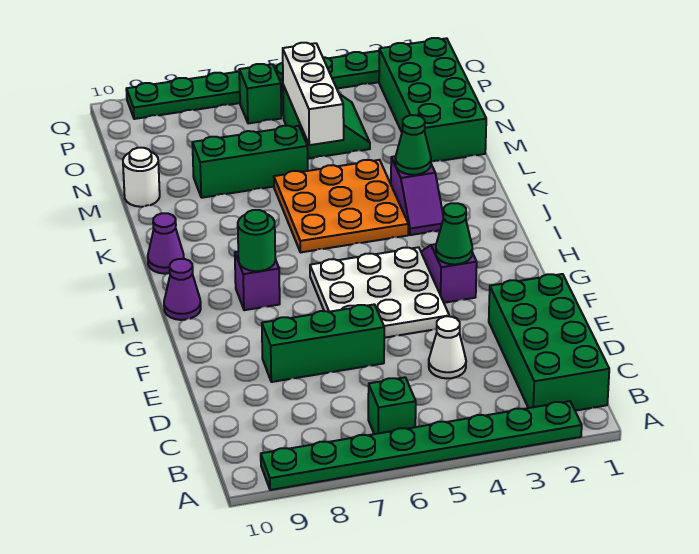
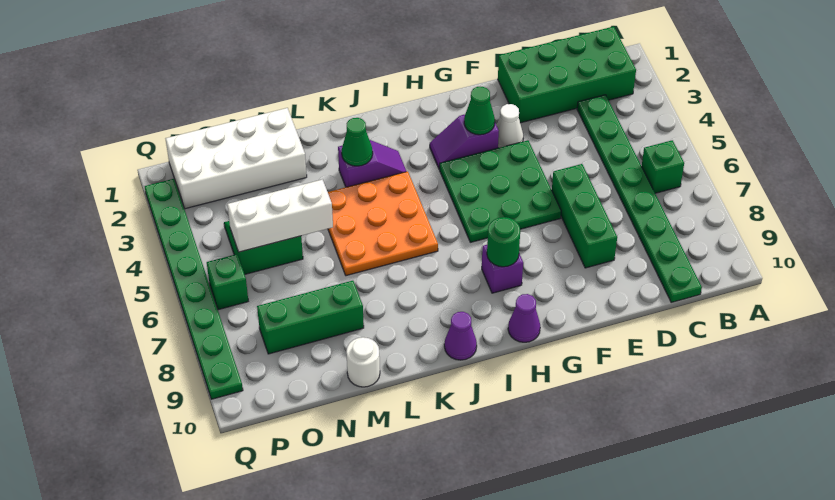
green plate A2:A9 level 1 -> green plate C3:C10 level 1
white cone D4 level 1 -> white cone F3 level 1
white plate F4:H6 level 1 -> green plate F4:H6 level 1
green brick M1:P2 level 1 -> white brick M1:P2 level 1
green brick M6:M8 level 1 -> green brick M8:O8 level 1

